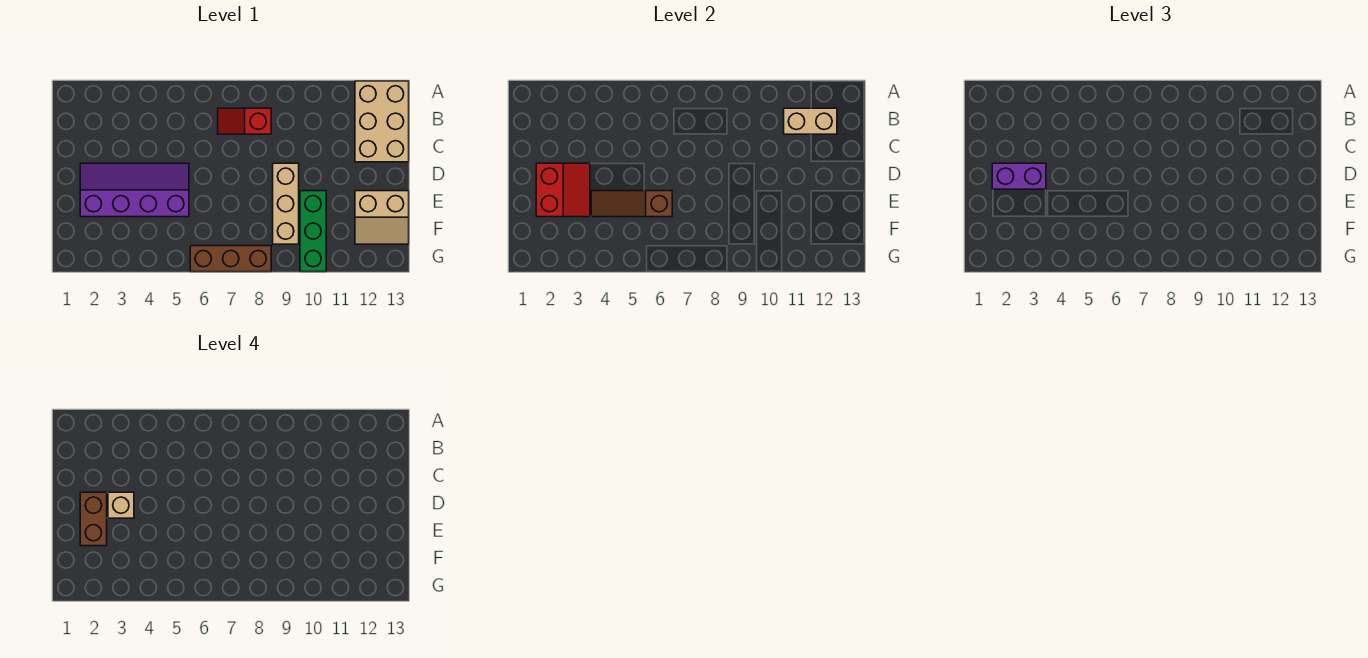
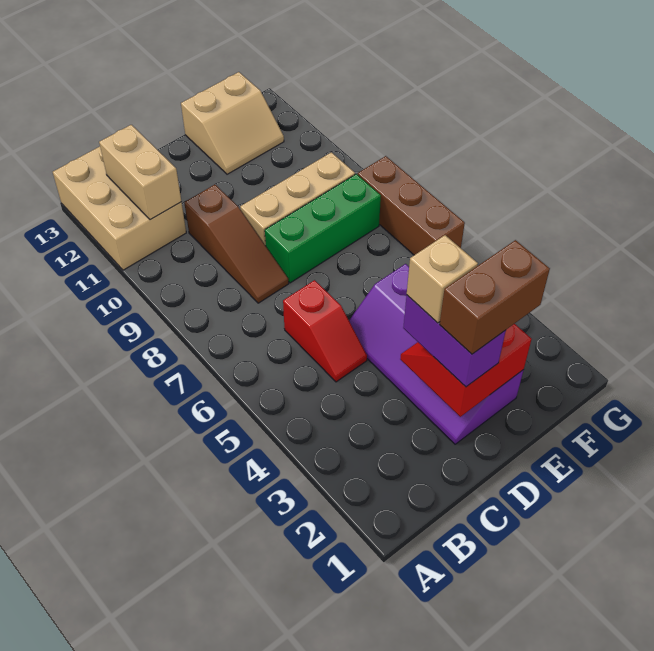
tan brick A12:C13 level 1 -> tan brick A11:B13 level 1
red slope B7:B8 level 1 top 8 -> red slope C5:C6 level 1 top 6
brown slope E4:E6 level 2 top 6 -> brown slope C8:C10 level 1 top 10
green brick E10:G10 level 1 -> green brick D8:F8 level 1
tan slope E12:F13 level 1 top E -> tan slope E12:F13 level 1 top 13

